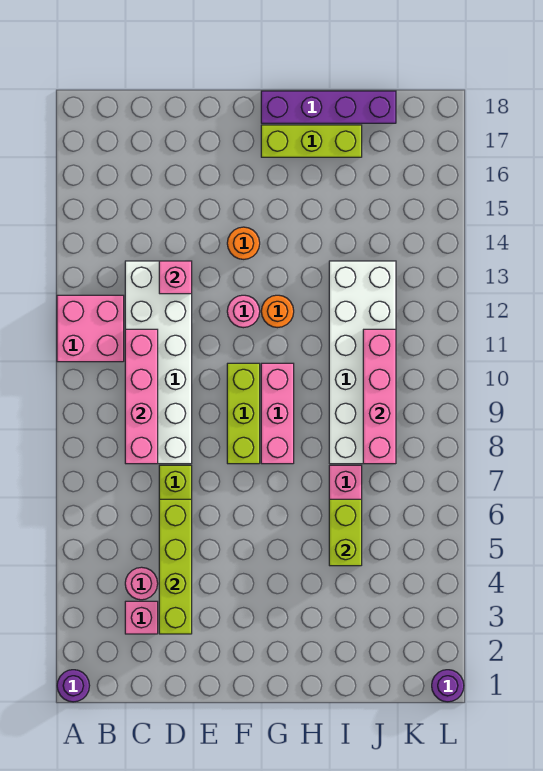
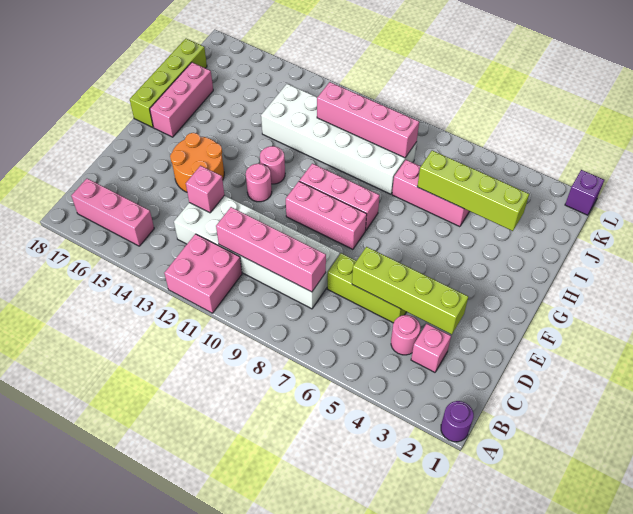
none -> pink brick B15:B17 level 1
lime brick F8:F10 level 1 -> pink brick F8:F10 level 1
orange round brick F14 level 1 -> orange round brick E14:F15 level 1
orange round brick G12 level 1 -> pink round brick G12 level 1
lime brick G17:I17 level 1 -> pink brick G17:I17 level 1
purple brick G18:J18 level 1 -> lime brick G18:J18 level 1
lime brick I5:I6 level 2 -> lime brick I3:I6 level 2
purple round brick L1 level 1 -> purple brick L1 level 1

